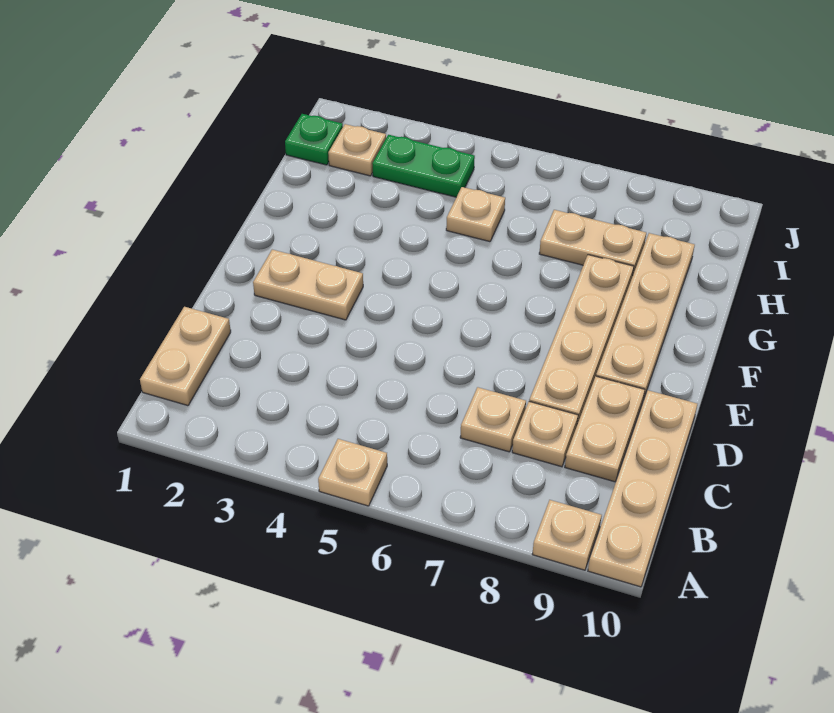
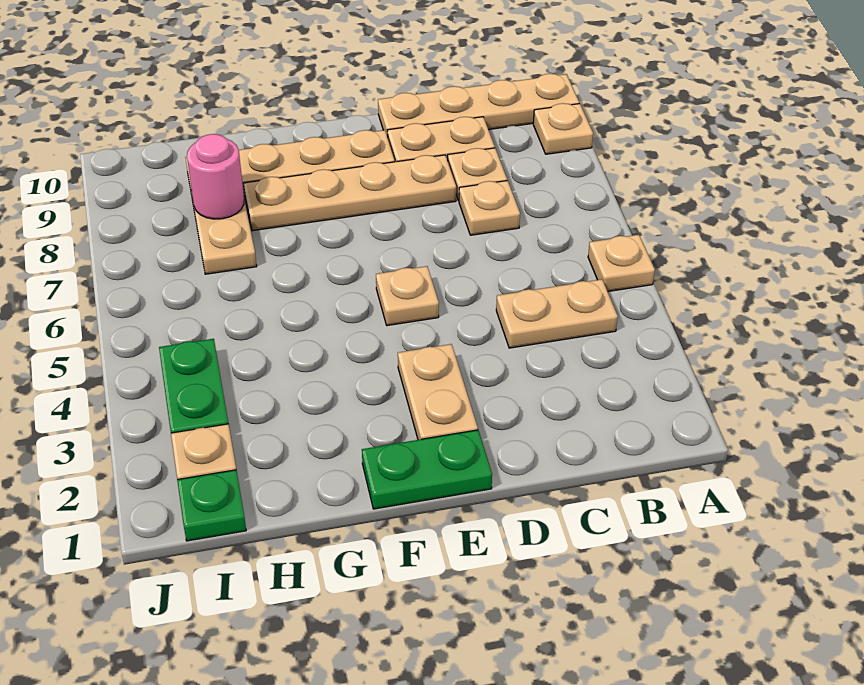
tan plate B1:C1 level 1 -> tan plate B4:C4 level 1
none -> green plate E1:F1 level 1
tan plate H5 level 1 -> tan plate E5 level 1
none -> pink round brick H8 level 2

